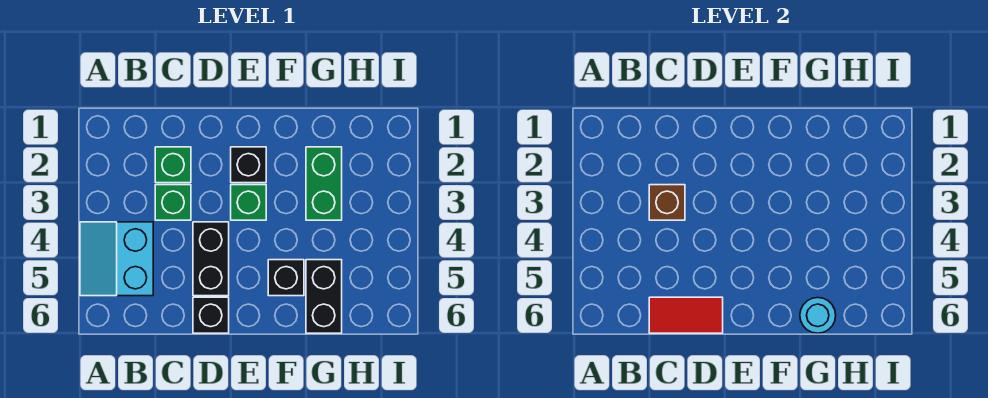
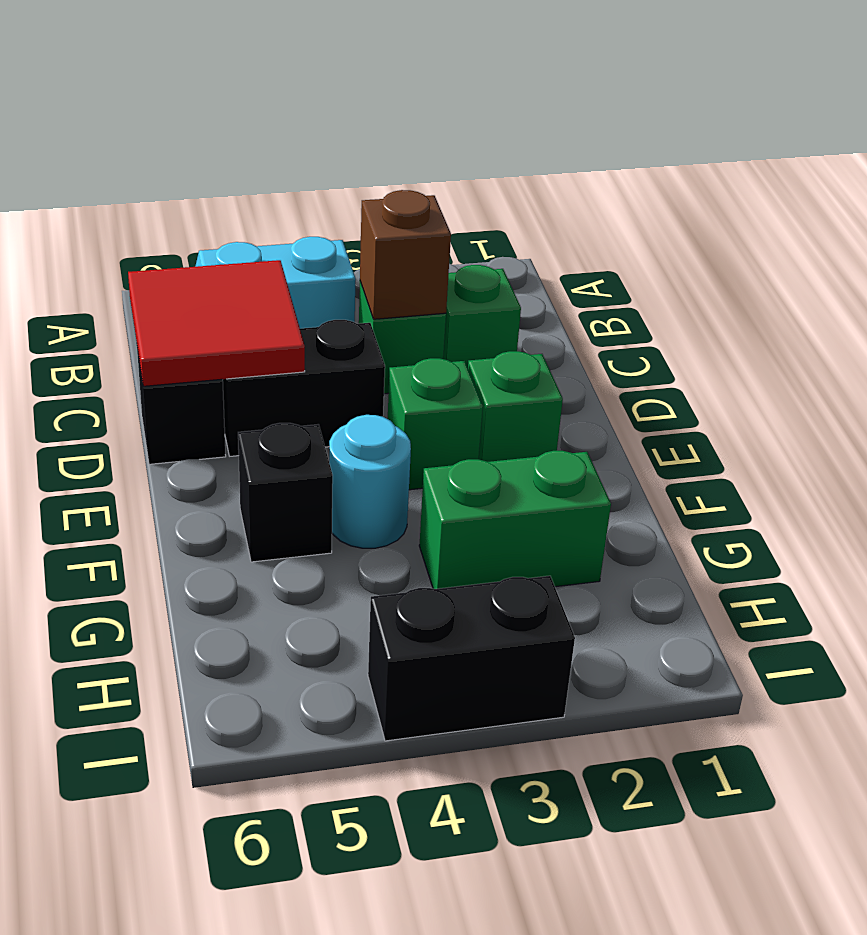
red tile C6:D6 level 2 -> red tile C5:D6 level 2
black brick E2 level 1 -> green brick E2 level 1
black brick G5:G6 level 1 -> black brick I3:I4 level 1
cyan round brick G6 level 2 -> cyan round brick F4 level 1

